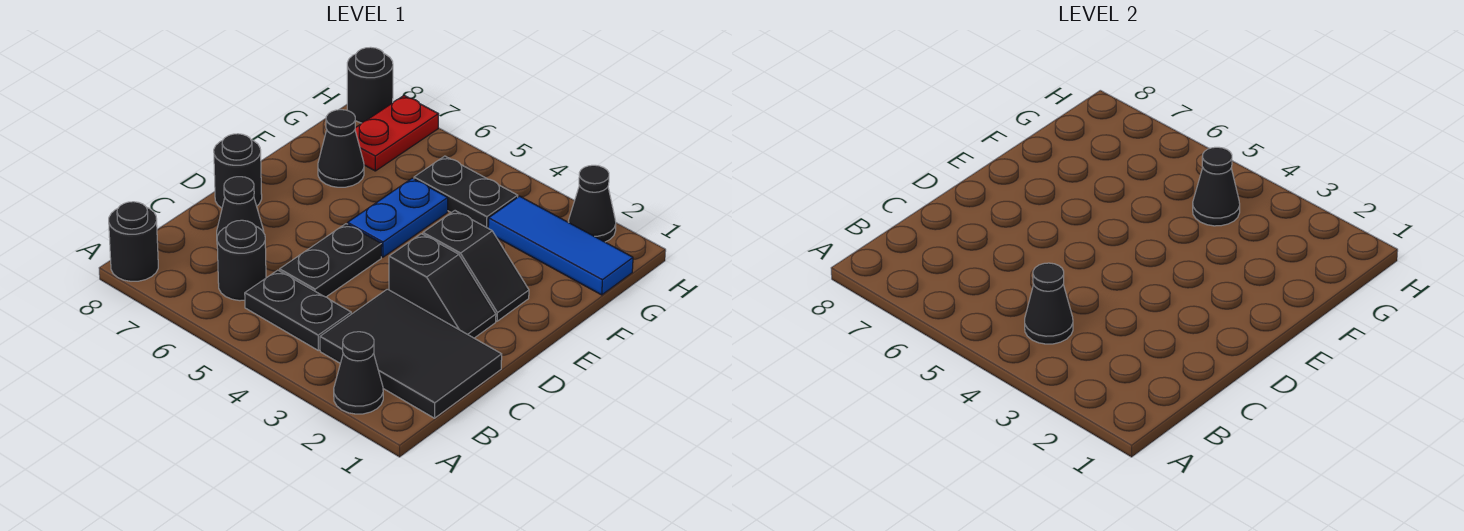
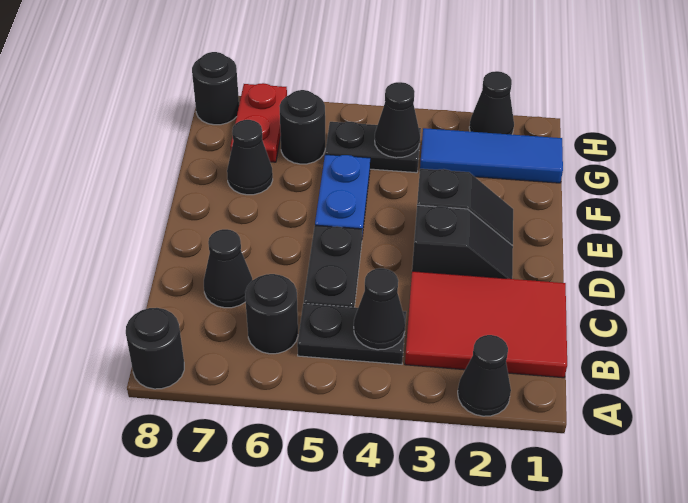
black tile B1:C3 level 1 -> red tile B1:C3 level 1
black round brick D8 level 1 -> black round brick G6 level 1

